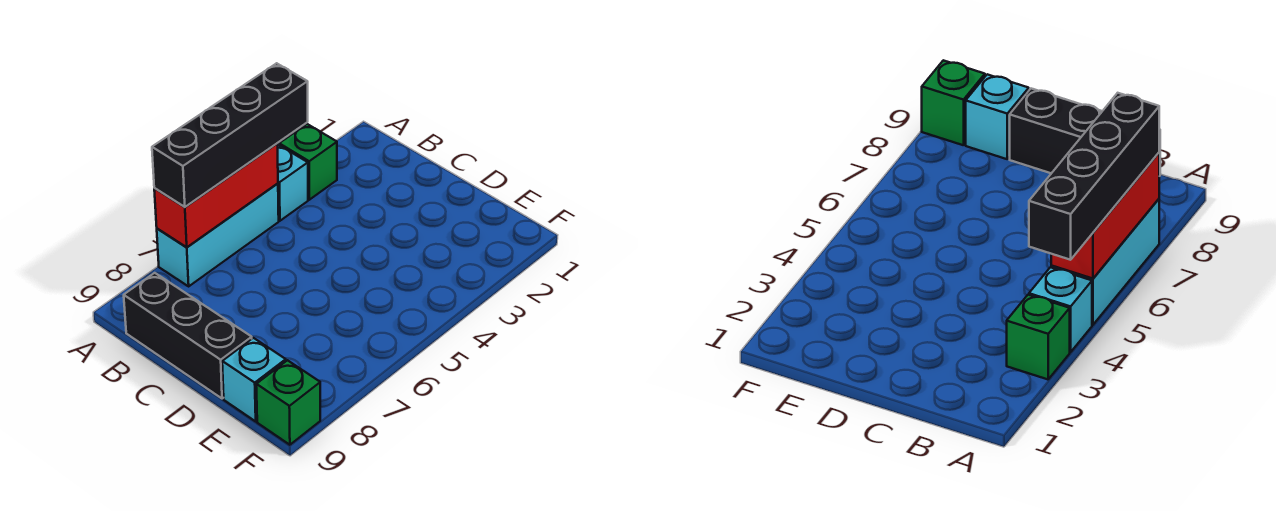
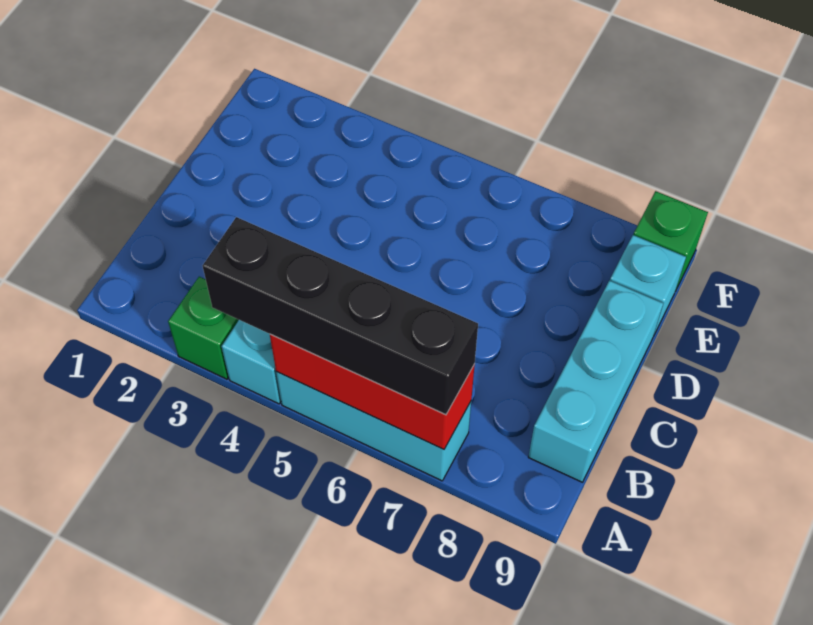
black brick B9:D9 level 1 -> cyan brick B9:D9 level 1

